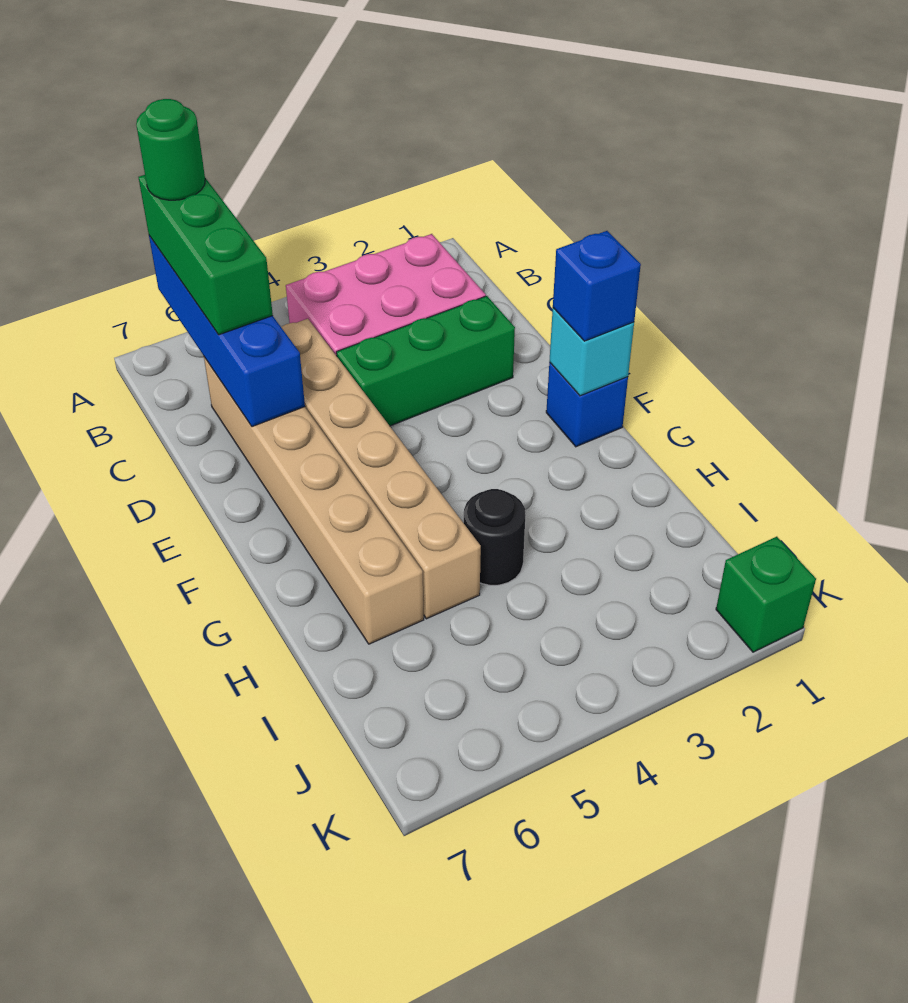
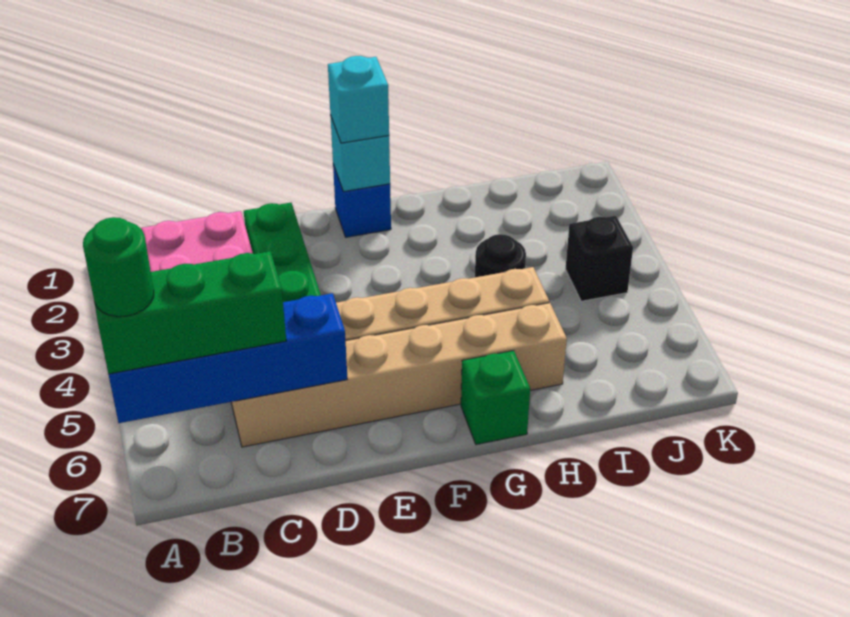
blue brick F1 level 3 -> cyan brick F1 level 3
none -> black brick J4 level 1
green brick K1 level 1 -> green brick G7 level 1

